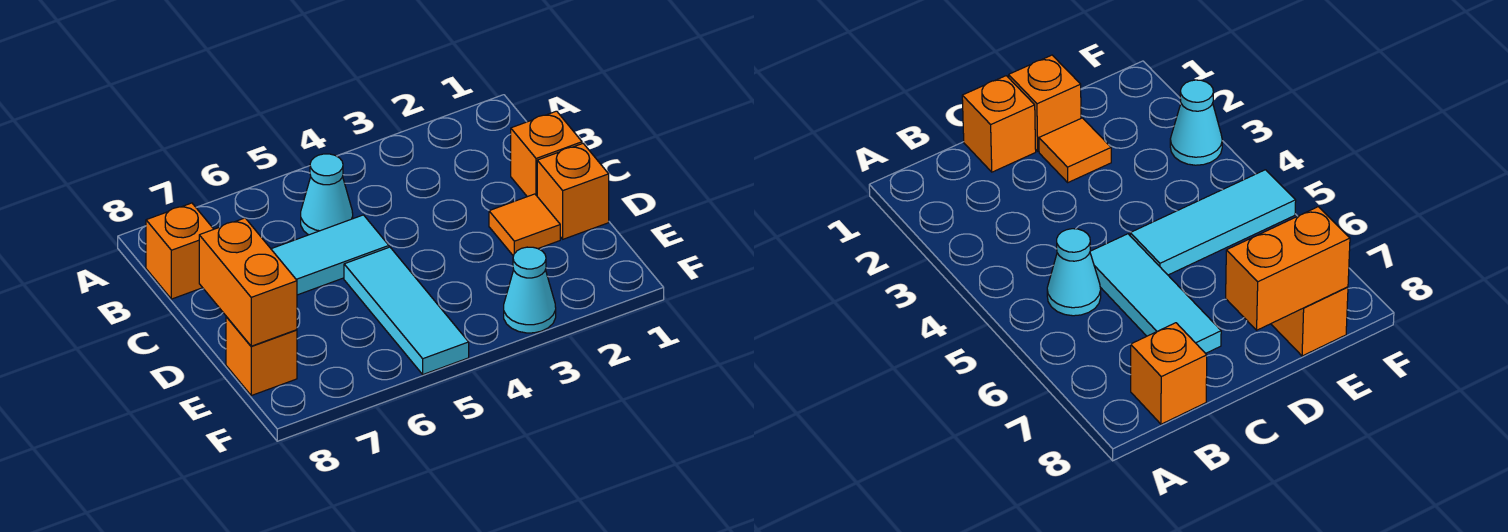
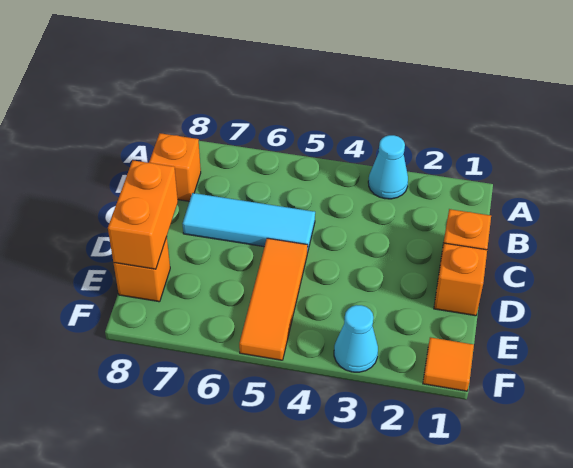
cyan cone B5 level 1 -> cyan cone A3 level 1
orange tile D2 level 1 -> orange tile F1 level 1
cyan tile D5:F5 level 1 -> orange tile D5:F5 level 1

